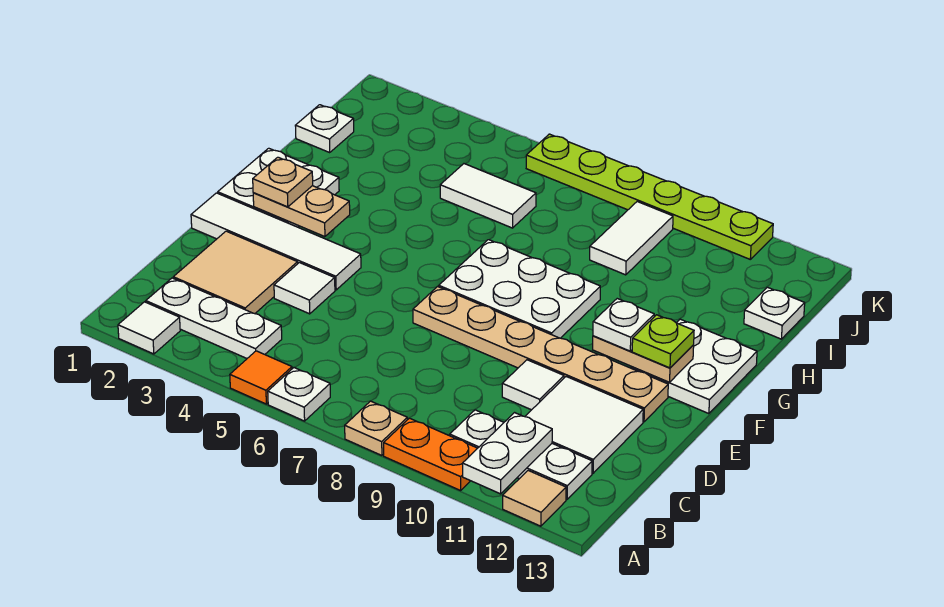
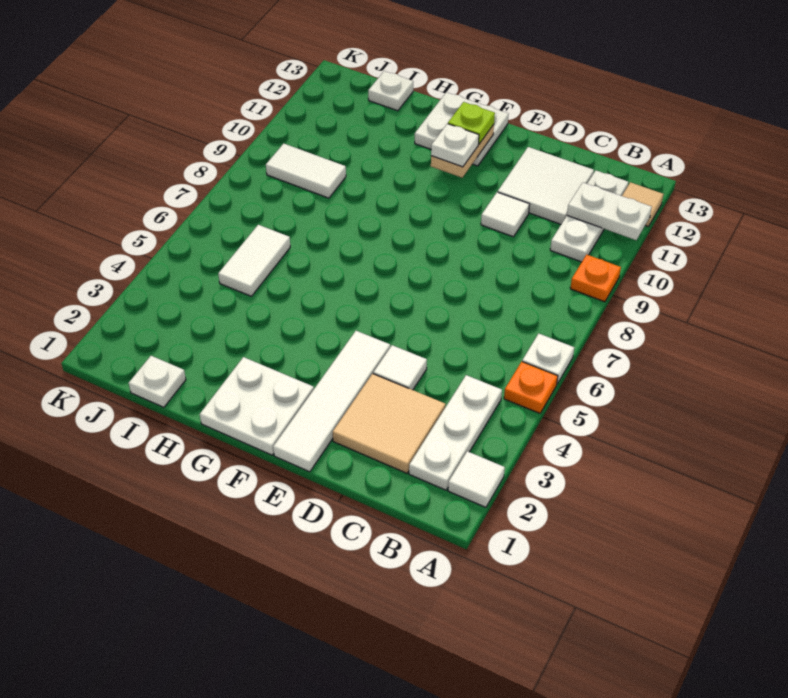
orange tile A5 level 1 -> orange plate A5 level 1
tan plate A8 level 1 -> none
orange plate A9:A10 level 1 -> orange plate A9 level 1
tan plate E7:E12 level 1 -> none
tan plate F2:F3 level 2 -> none
tan plate F2 level 3 -> none
white plate F7:G9 level 1 -> none
lime plate K6:K11 level 1 -> none

